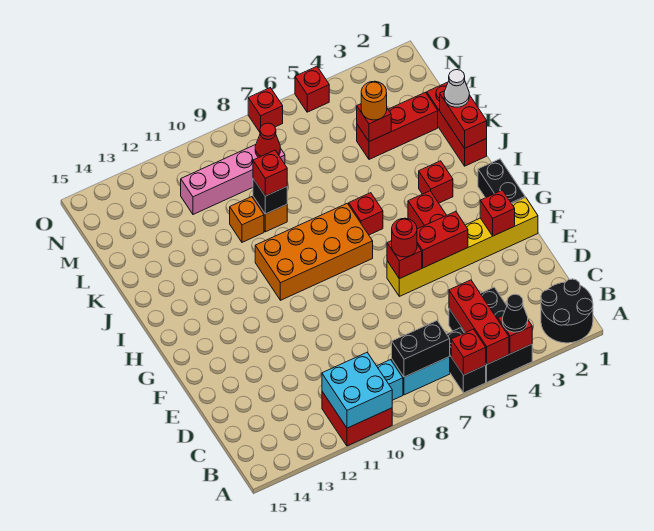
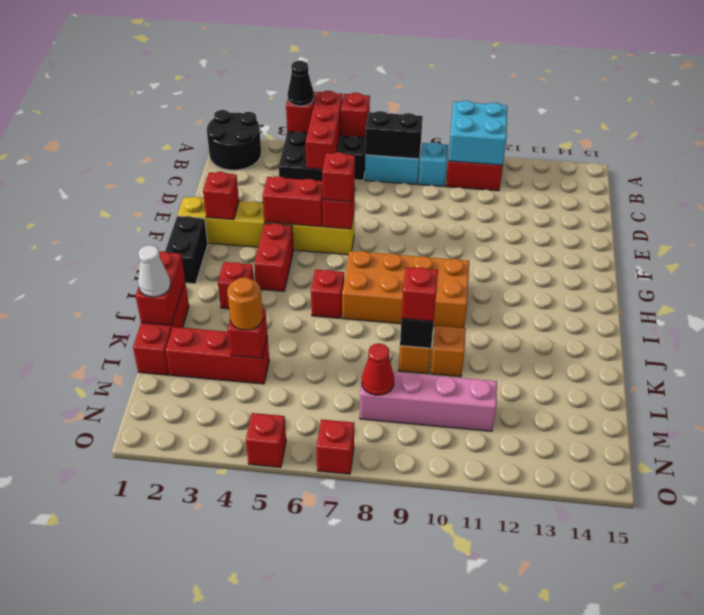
red round brick F6 level 3 -> red brick F6 level 3

